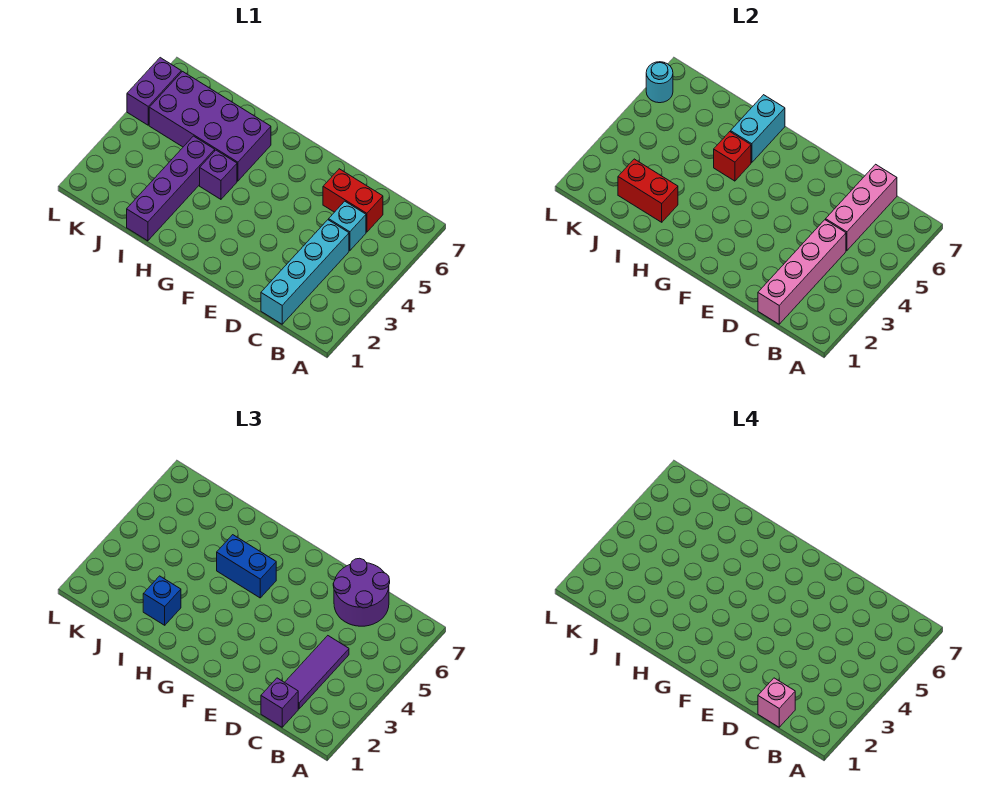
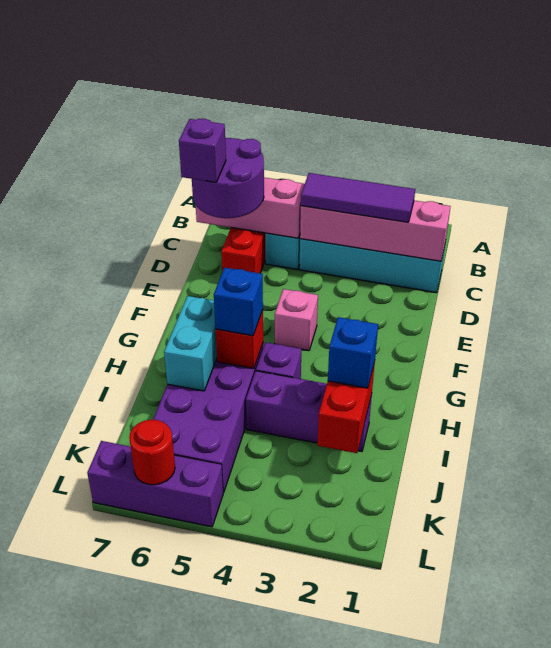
purple brick C1 level 3 -> purple brick D7 level 4
pink brick C1 level 4 -> pink brick F4 level 1
blue brick G5:H5 level 3 -> blue brick H5 level 3
cyan brick H6:H7 level 2 -> cyan brick H6:I6 level 2
purple brick I1:I4 level 1 -> purple brick I2:I4 level 1
purple brick L5:L6 level 1 -> purple brick L5:L7 level 1
cyan round brick L6 level 2 -> red round brick L6 level 2

